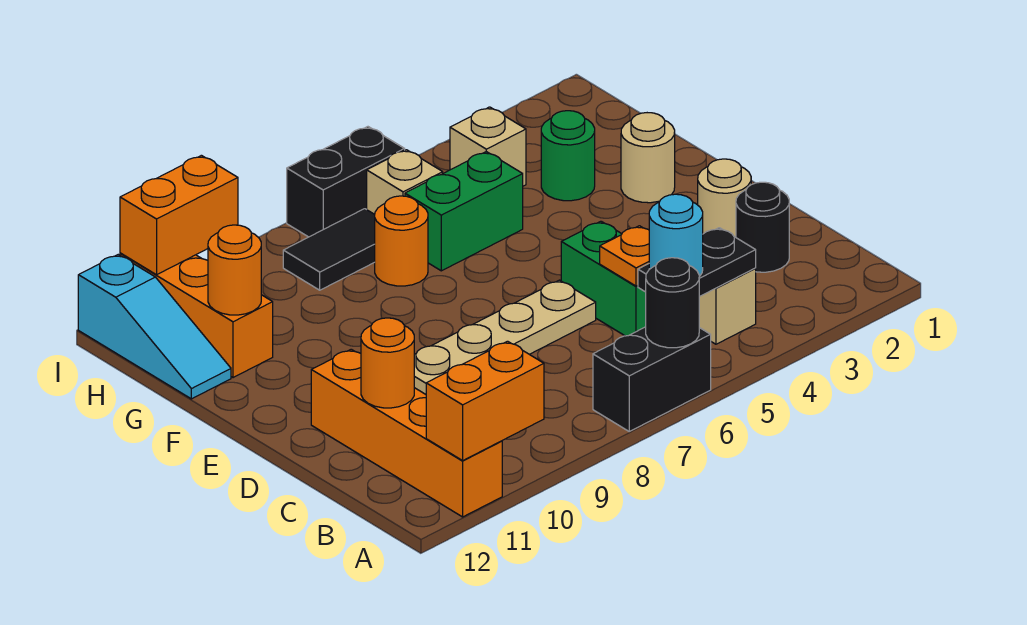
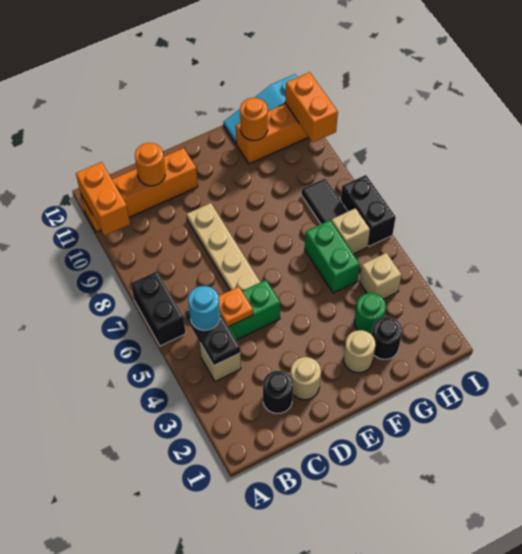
black round brick A6 level 2 -> black round brick G2 level 1
orange round brick G7 level 1 -> none

